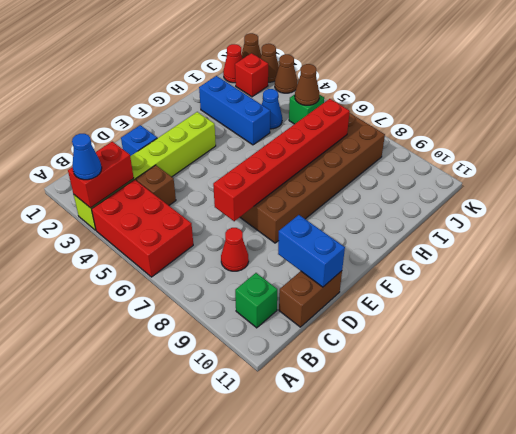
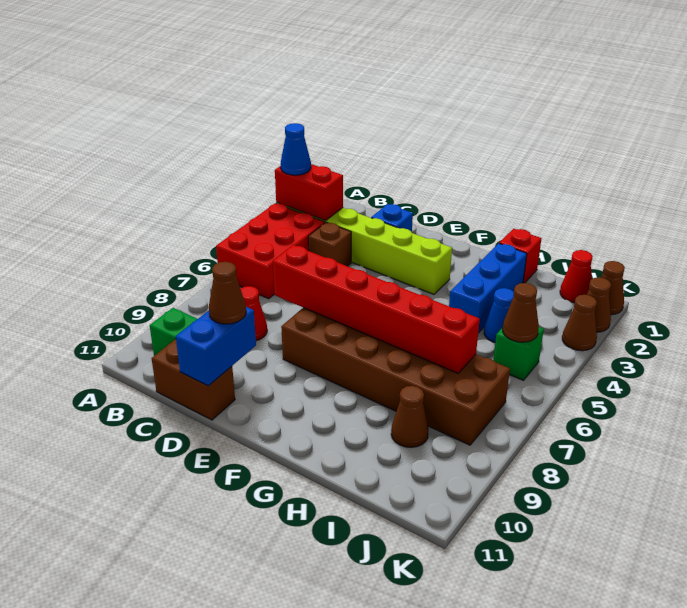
none -> brown cone D10 level 3
none -> brown cone I9 level 1
red brick J2 level 1 -> red brick H1 level 1

